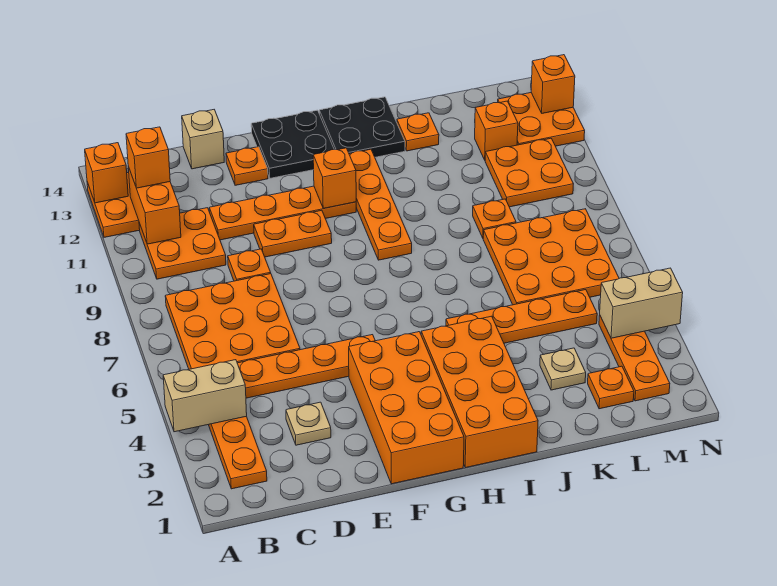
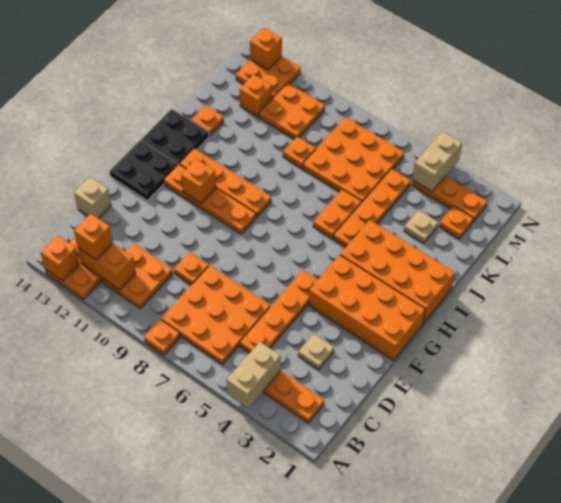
orange plate D11:G11 level 1 -> orange plate G9:G12 level 1
orange plate E10:F10 level 1 -> orange plate I6:J6 level 1
orange plate E13 level 1 -> orange plate A8 level 1

